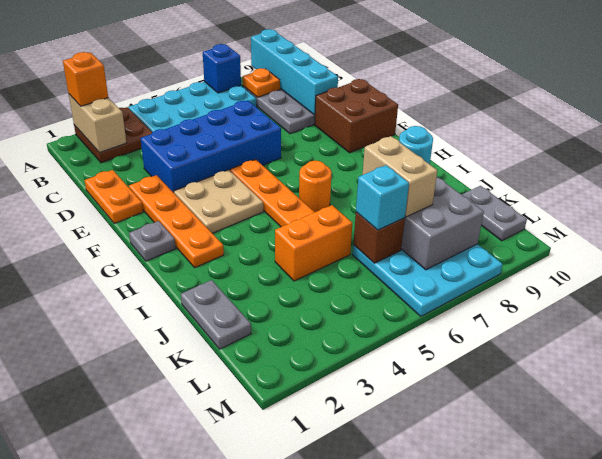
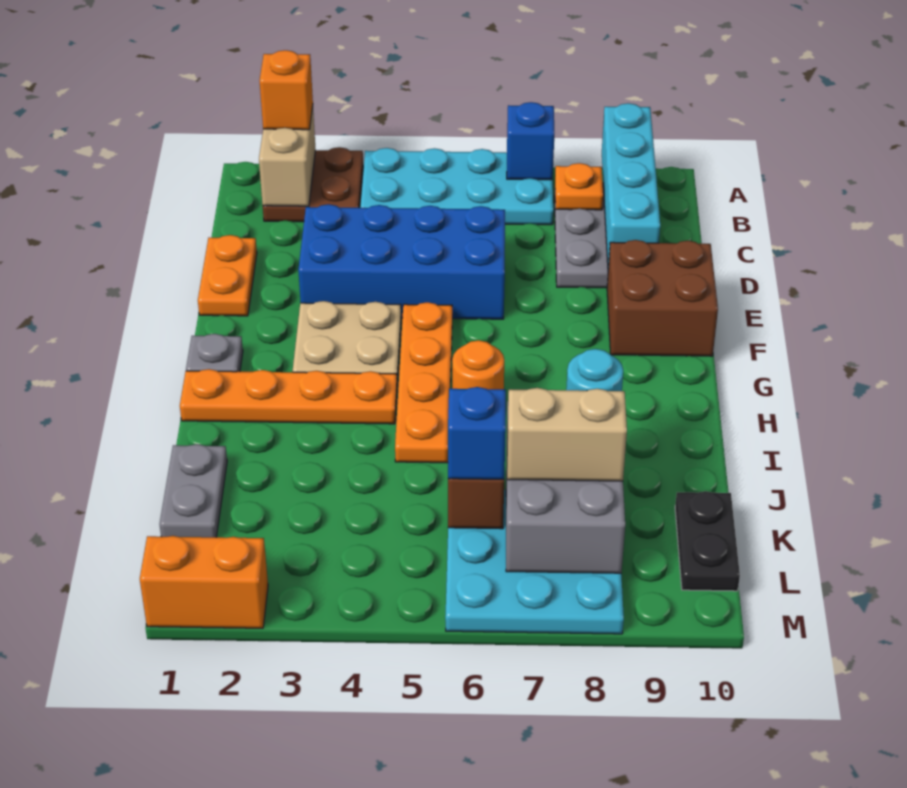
orange plate E2:H2 level 1 -> orange plate H1:H4 level 1
orange brick J4:J5 level 1 -> orange brick M1:M2 level 1
tan brick J7:K7 level 3 -> tan brick K7:K8 level 3
cyan brick K6 level 3 -> blue brick K6 level 3
grey plate K10:L10 level 1 -> black plate K10:L10 level 1

